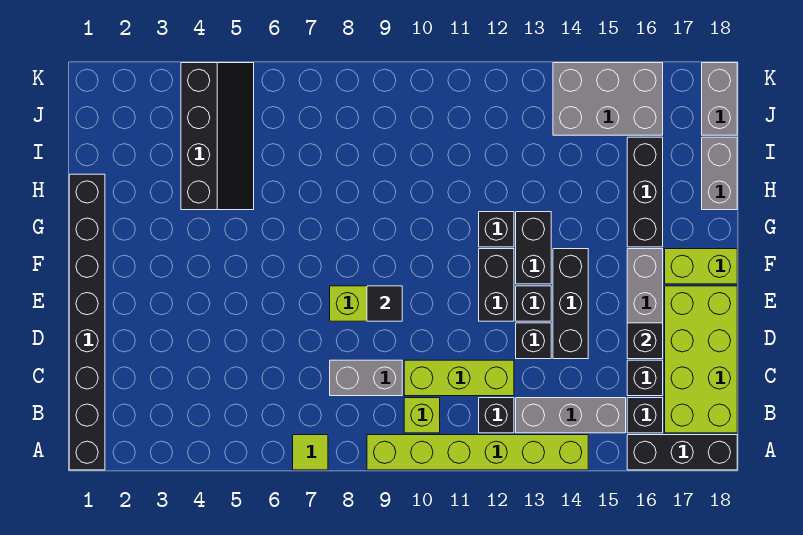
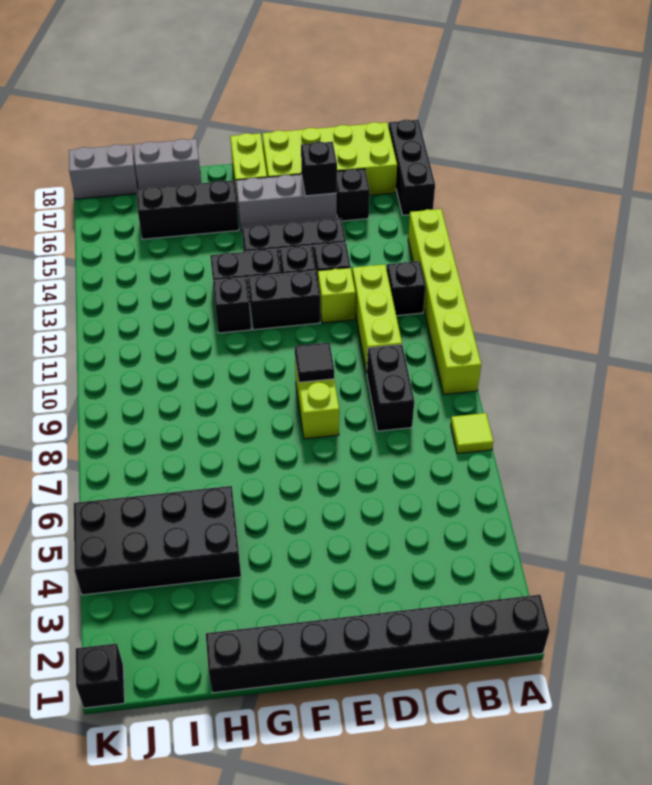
lime brick B10 level 1 -> lime brick D12 level 1
grey brick B13:B15 level 1 -> none
black brick B16 level 1 -> black brick K1 level 1
grey brick C8:C9 level 1 -> black brick C8:C9 level 1
black slope H4:K5 level 1 top 4 -> black brick H4:K5 level 1
grey brick J14:K16 level 1 -> none

